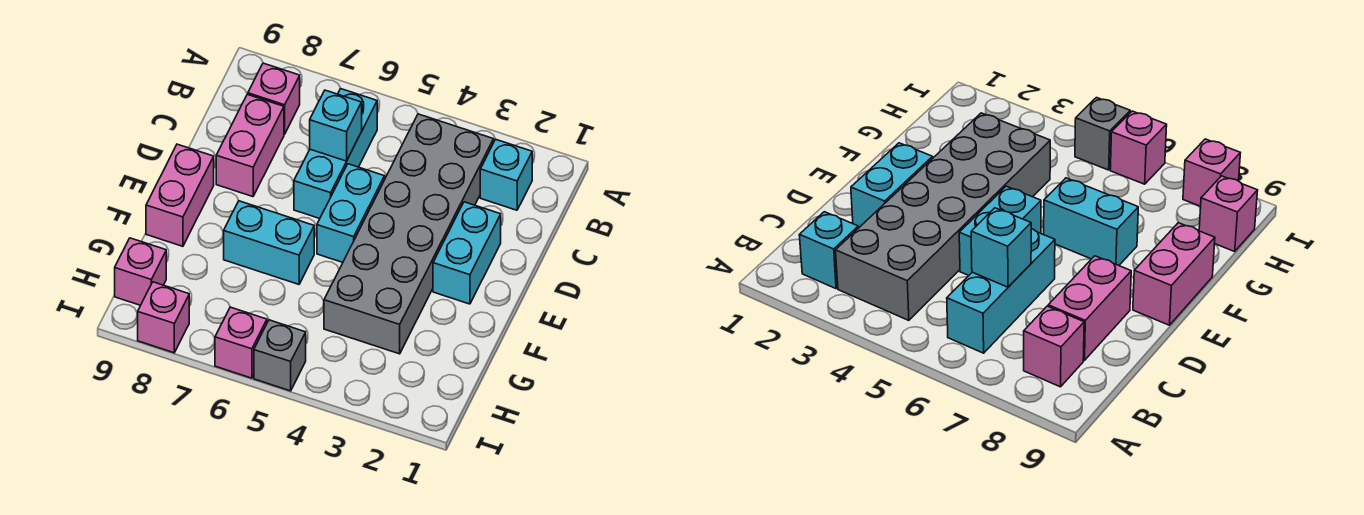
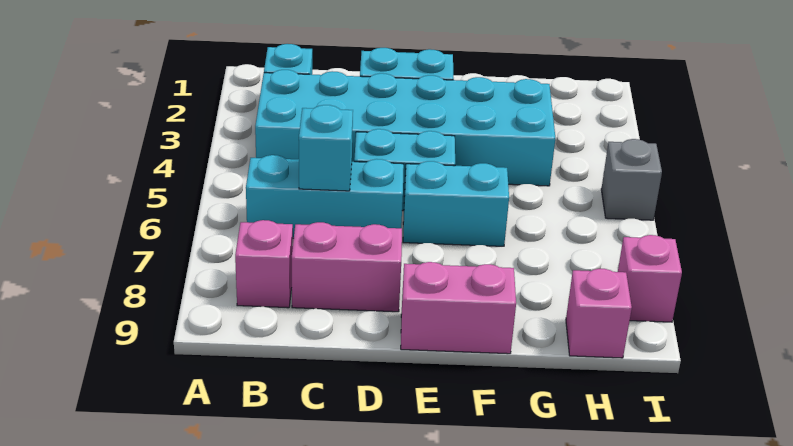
grey brick B3:G4 level 1 -> cyan brick B3:G4 level 1
cyan brick F6:F7 level 1 -> cyan brick E6:F6 level 1
pink brick I6 level 1 -> none

